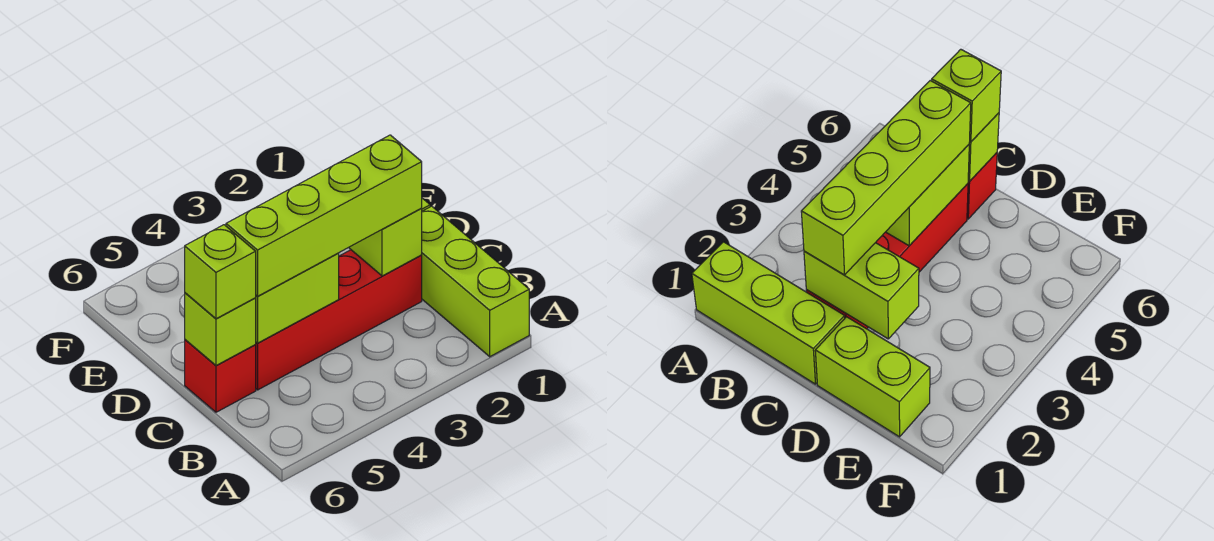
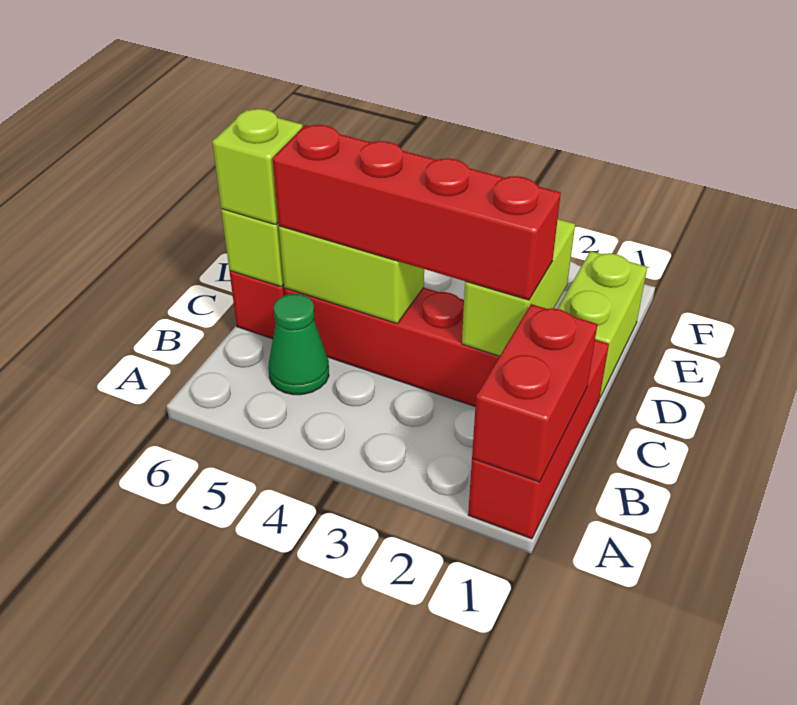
lime brick A1:C1 level 1 -> red brick A1:C1 level 1
none -> red brick A1:B1 level 2
none -> green cone B5 level 1
lime brick C2:C5 level 3 -> red brick C2:C5 level 3

